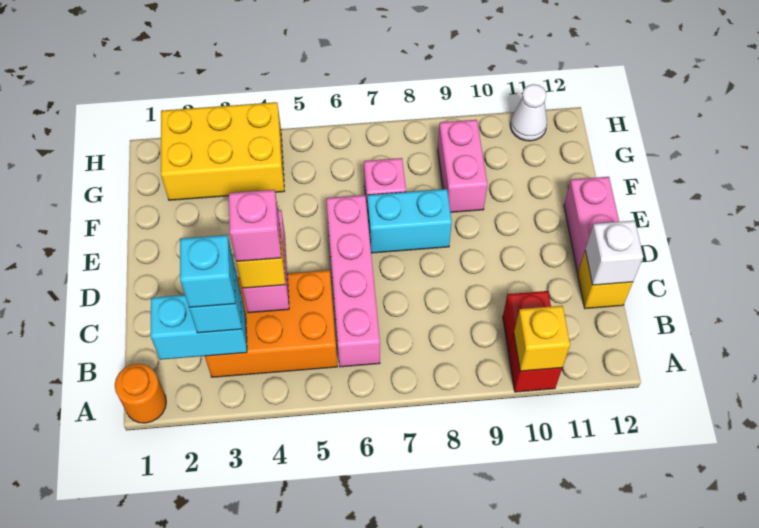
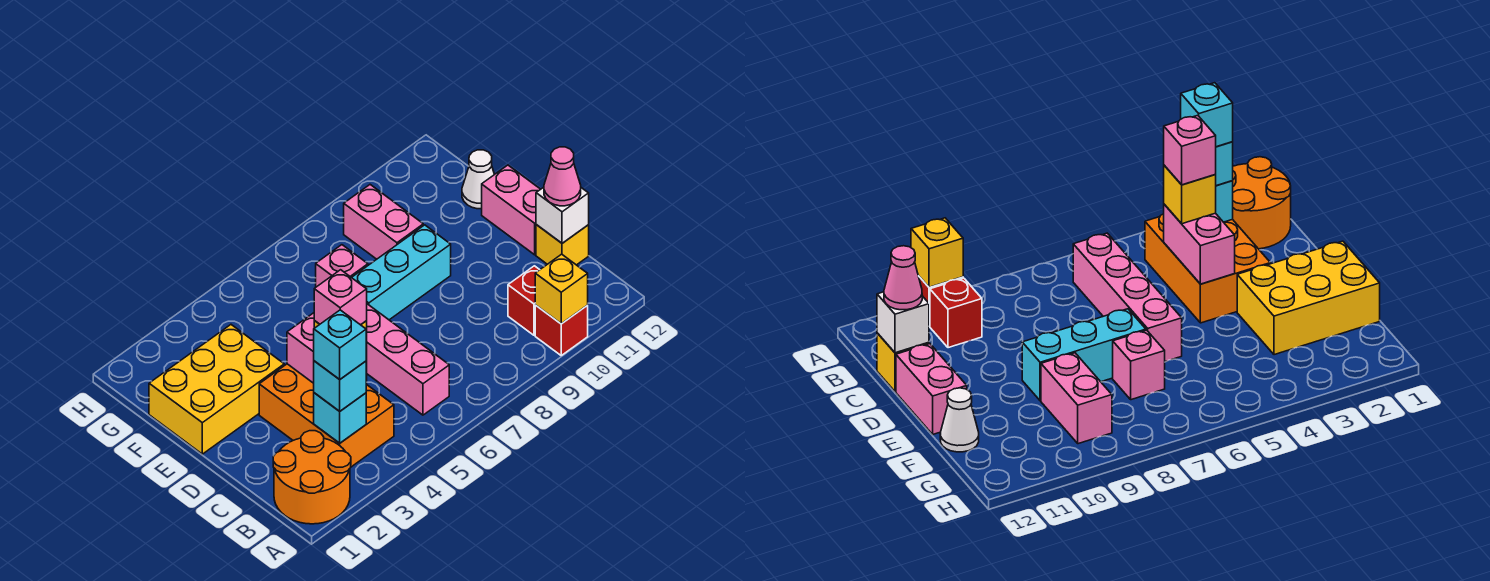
orange round brick A1 level 1 -> orange round brick A1:B2 level 1
cyan brick B2:B3 level 2 -> cyan brick B3 level 2
orange brick B3:C5 level 1 -> orange brick B3:D4 level 1
none -> pink cone C12 level 3
cyan brick E7:E8 level 1 -> cyan brick E7:E9 level 1
yellow brick G2:H4 level 1 -> yellow brick E1:F3 level 1
white cone H11 level 1 -> white cone F12 level 1

